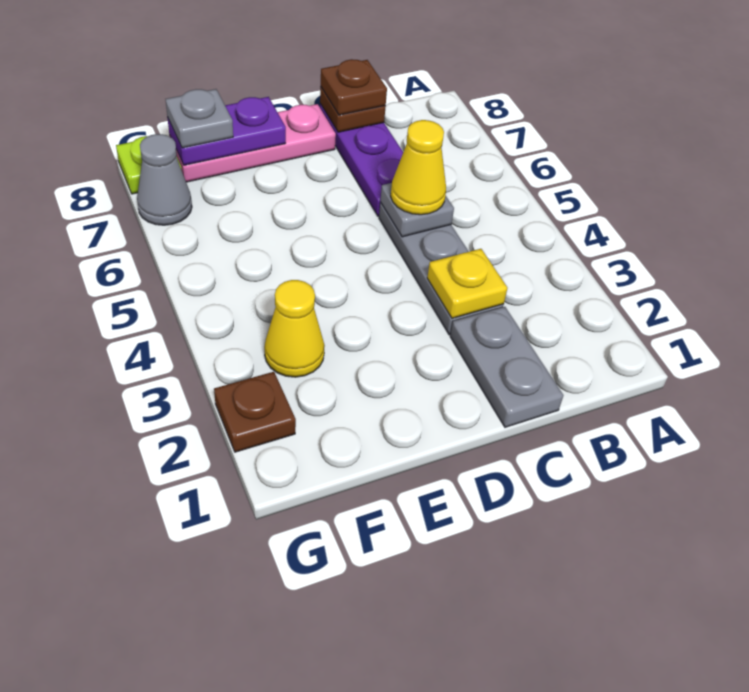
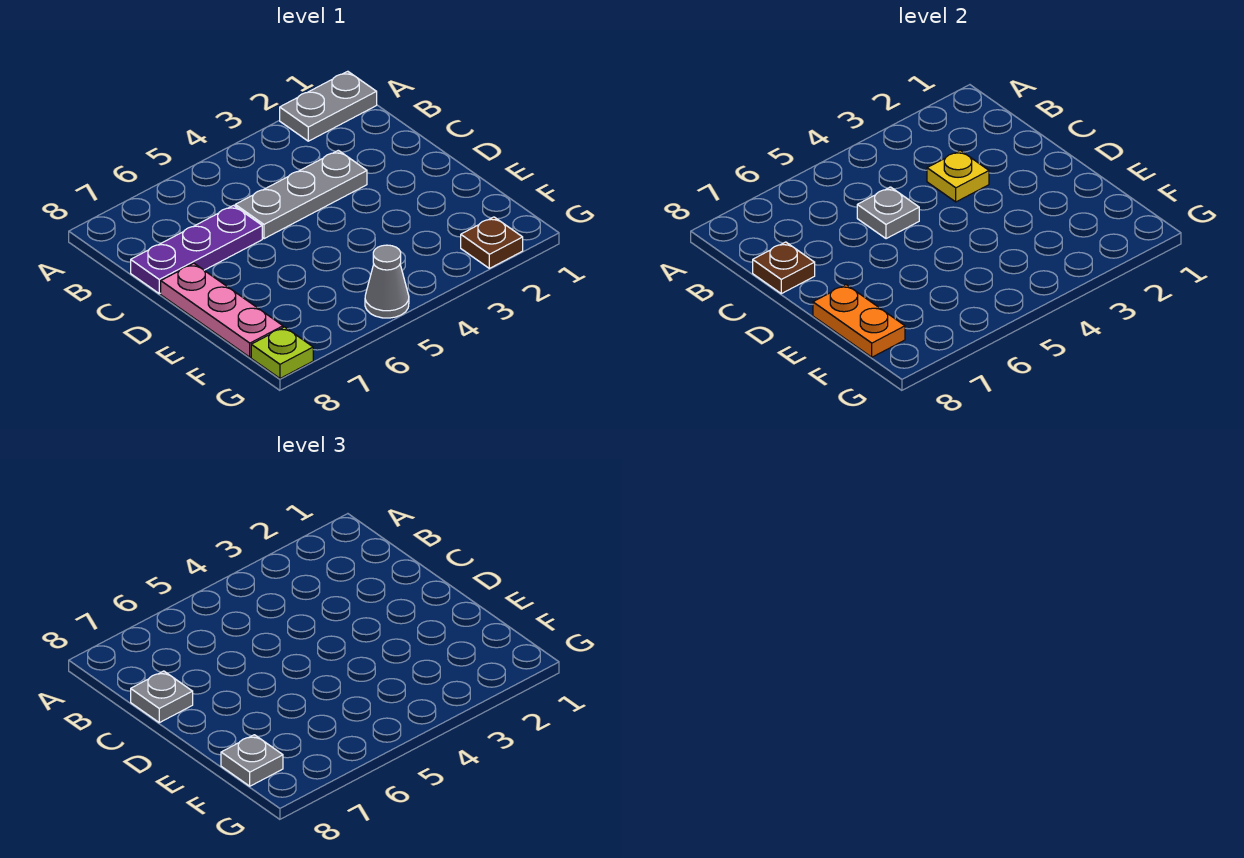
grey plate C1:C2 level 1 -> grey plate A1:A2 level 1
yellow cone C5 level 3 -> none
brown plate C8 level 3 -> grey plate C8 level 3
purple plate E8:F8 level 2 -> orange plate E8:F8 level 2
yellow cone F3 level 1 -> none
grey cone G7 level 1 -> grey cone G5 level 1

